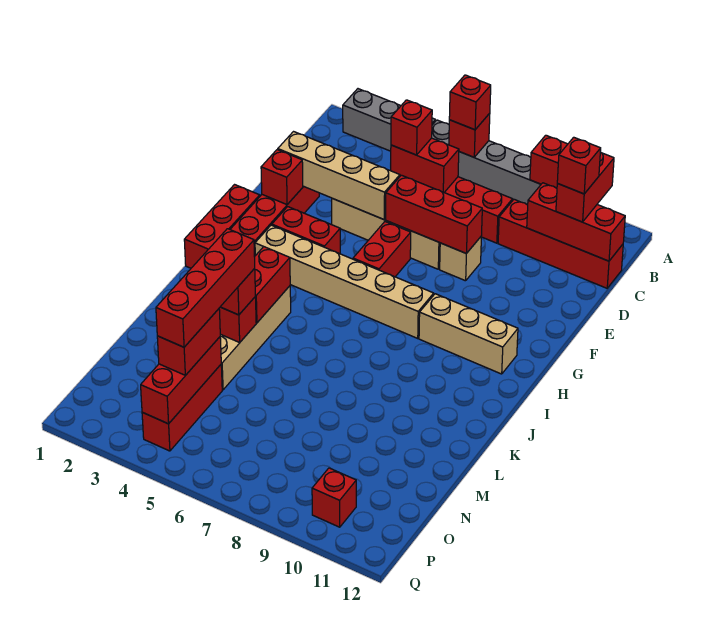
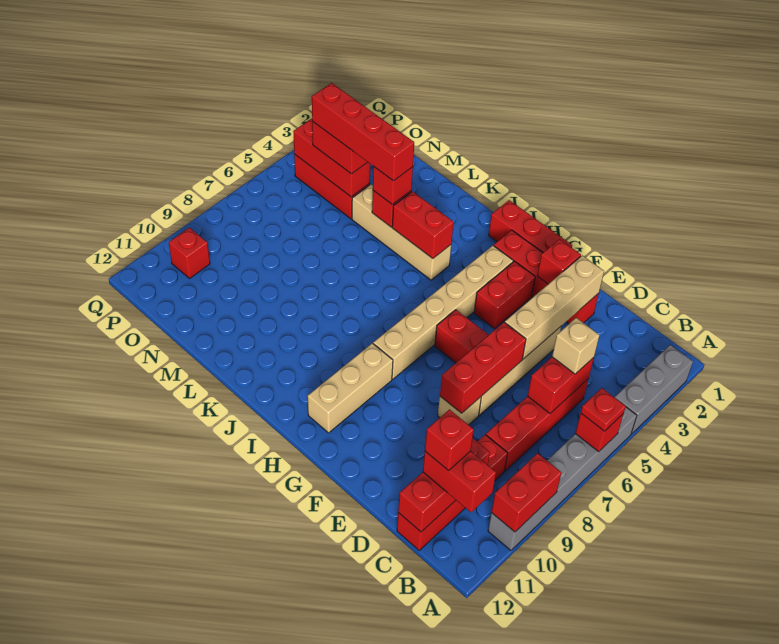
red brick A6 level 3 -> red plate A6 level 3
red brick C5 level 3 -> tan brick C5 level 3

